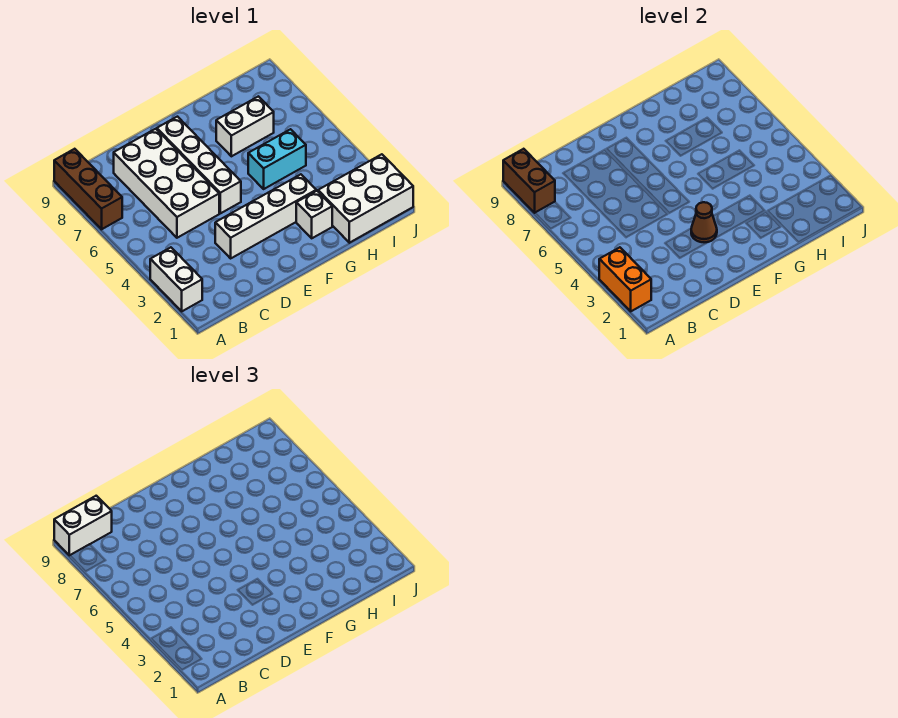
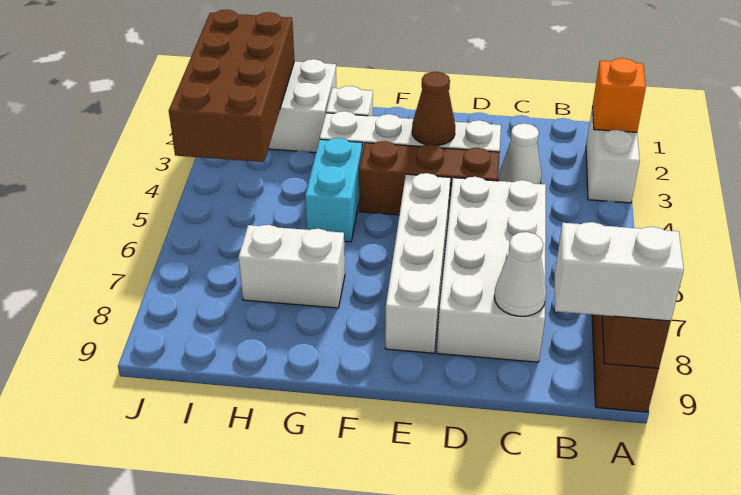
orange brick A2:A3 level 2 -> orange brick A2 level 2
none -> white cone C3 level 1
none -> white cone C8 level 2
none -> brown brick D4:F4 level 1
cyan brick G5:H5 level 1 -> cyan brick G4:G5 level 1
none -> brown brick I1:J4 level 2

